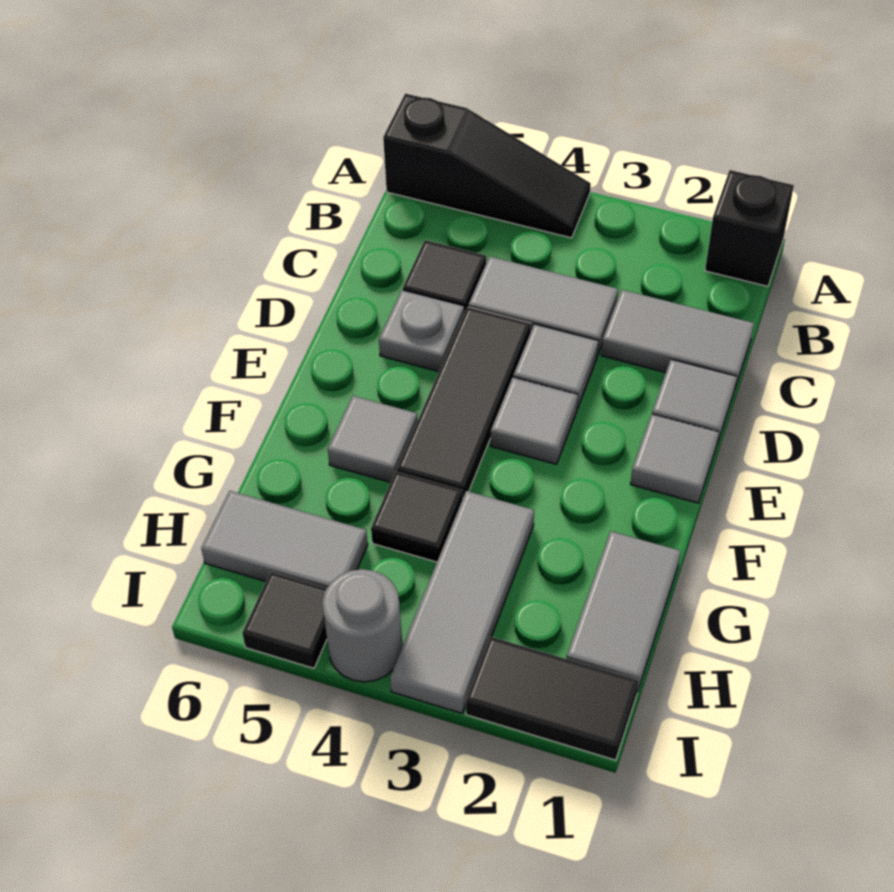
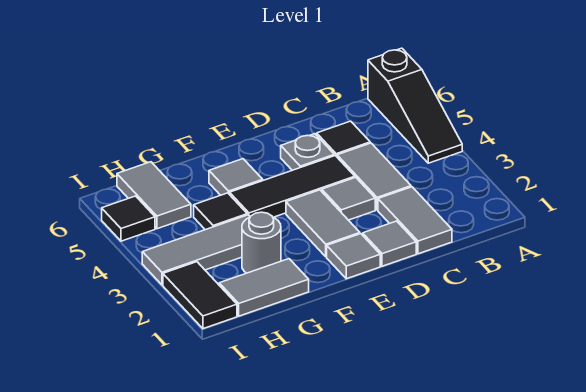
black brick A1 level 1 -> none
grey tile E3 level 1 -> grey tile E2:E3 level 1
grey round brick I4 level 1 -> grey round brick G2 level 1

